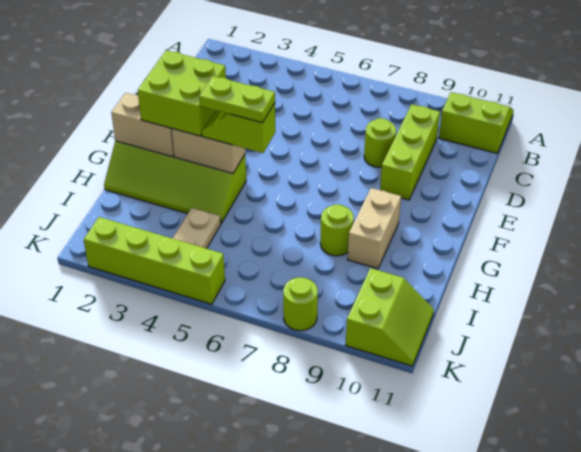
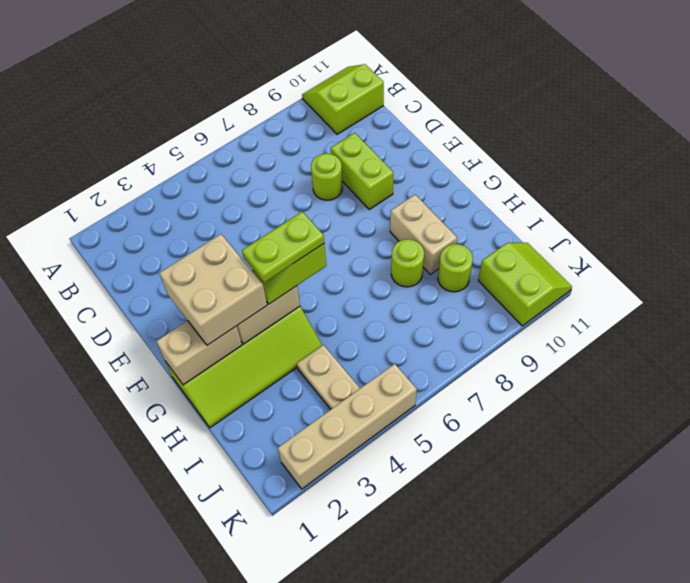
lime brick C9:E9 level 1 -> lime brick D9:E9 level 1
lime brick F2:G3 level 3 -> tan brick F2:G3 level 3
lime brick K2:K5 level 1 -> tan brick K2:K5 level 1
lime round brick K8 level 1 -> lime round brick I9 level 1

